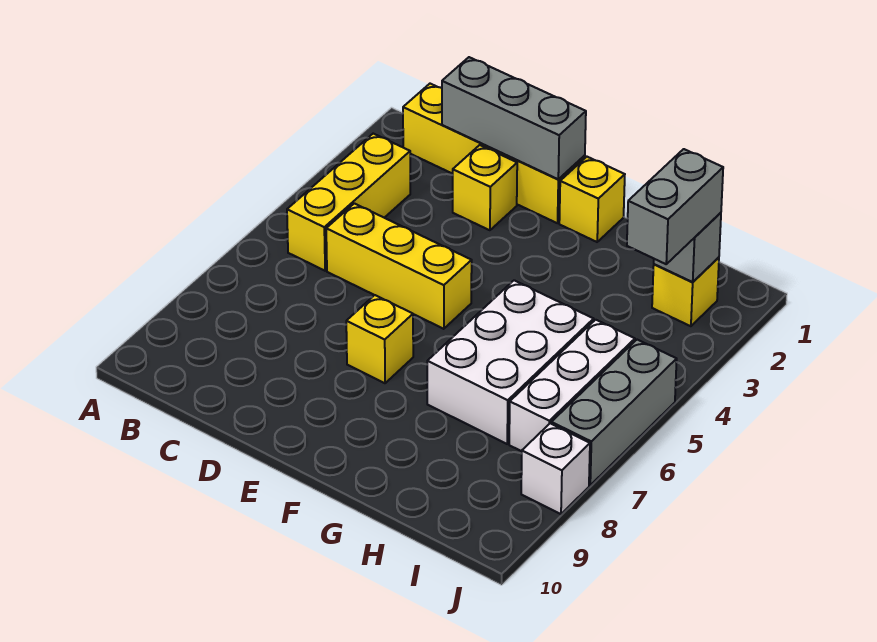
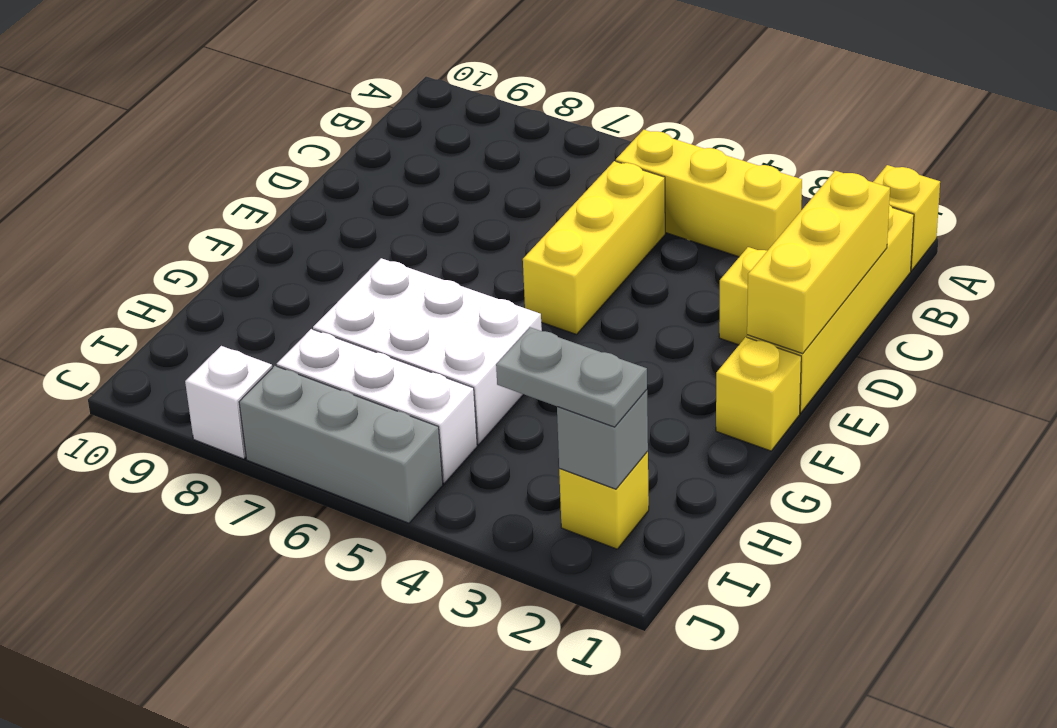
grey brick C1:E1 level 2 -> yellow brick C1:E1 level 2
yellow brick E7 level 1 -> yellow brick A1 level 1
grey brick I2:I3 level 3 -> grey plate I2:I3 level 3

